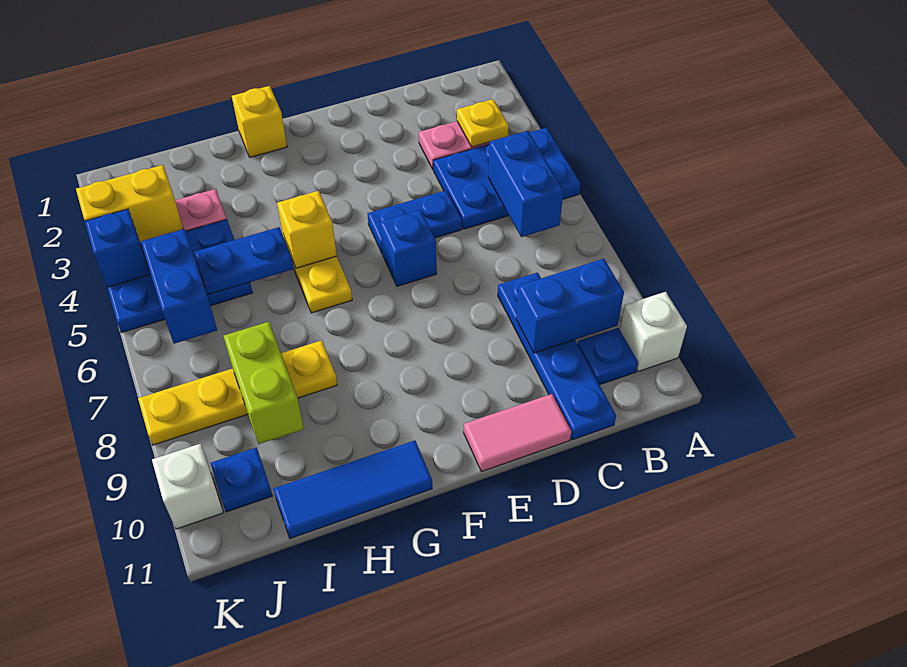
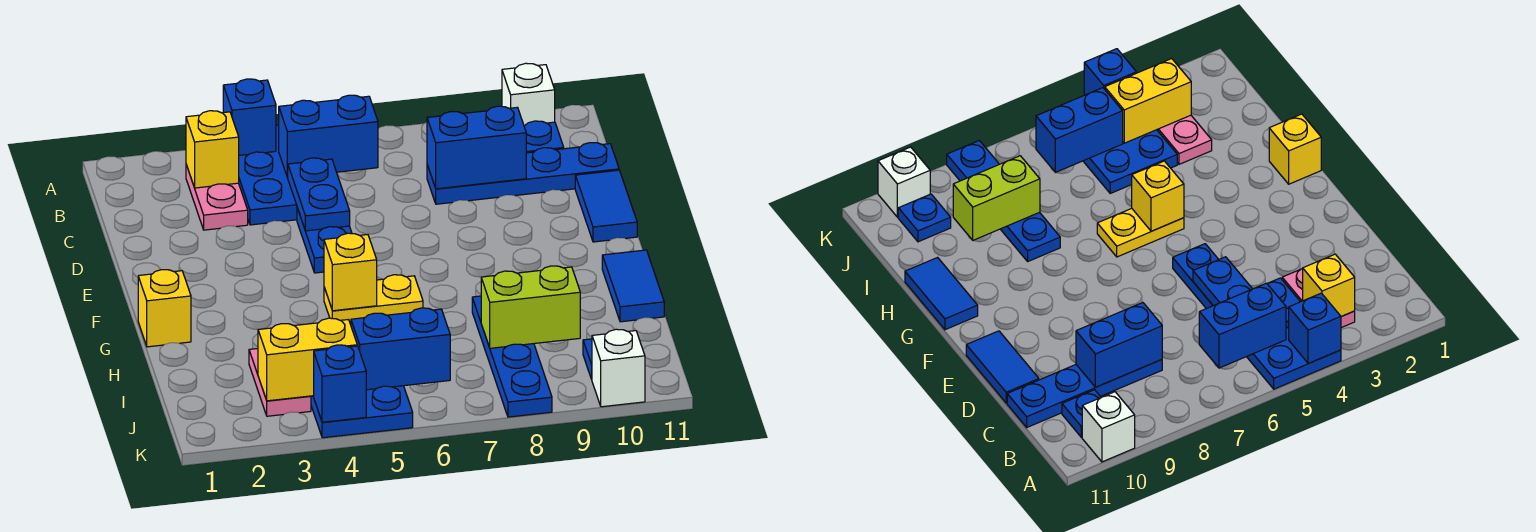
yellow plate B3 level 2 -> yellow brick B3 level 2
blue brick B9:C9 level 2 -> blue brick C8:C9 level 2
pink tile D11:E11 level 1 -> blue tile D11:E11 level 1
blue brick E6 level 1 -> blue brick A4 level 2
blue tile G11:I11 level 1 -> blue tile G11:H11 level 1
blue plate H5:I5 level 2 -> blue plate C5:D5 level 2
yellow plate H8:K8 level 1 -> blue plate H8:K8 level 1
yellow brick J3:K3 level 2 -> yellow brick J3:J4 level 2

